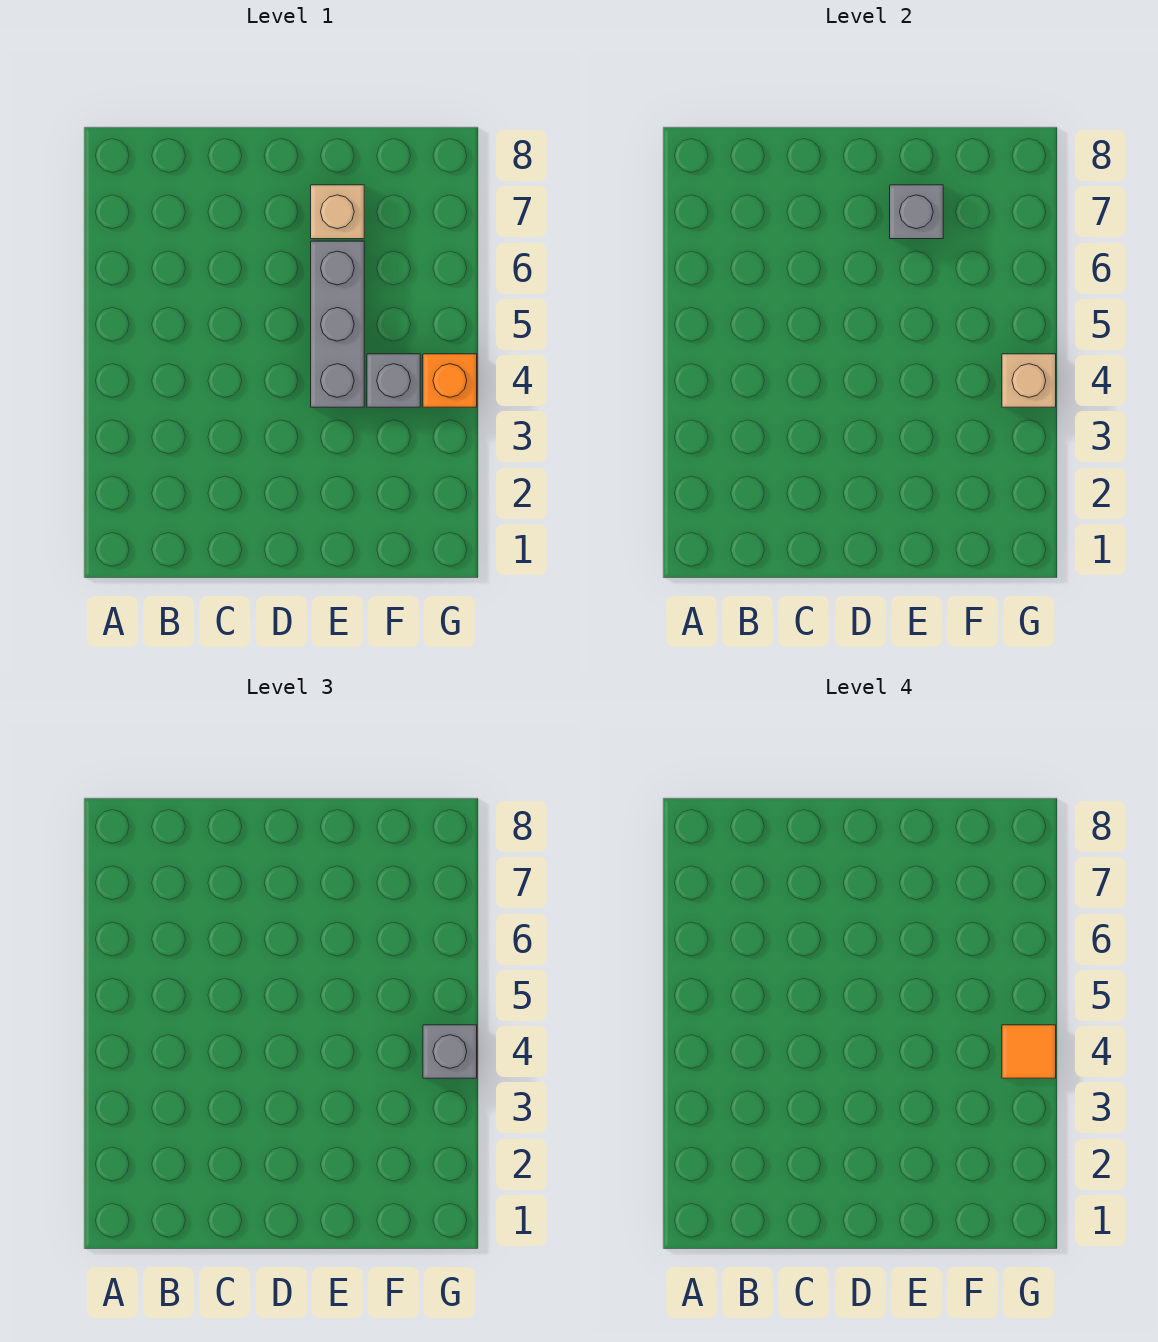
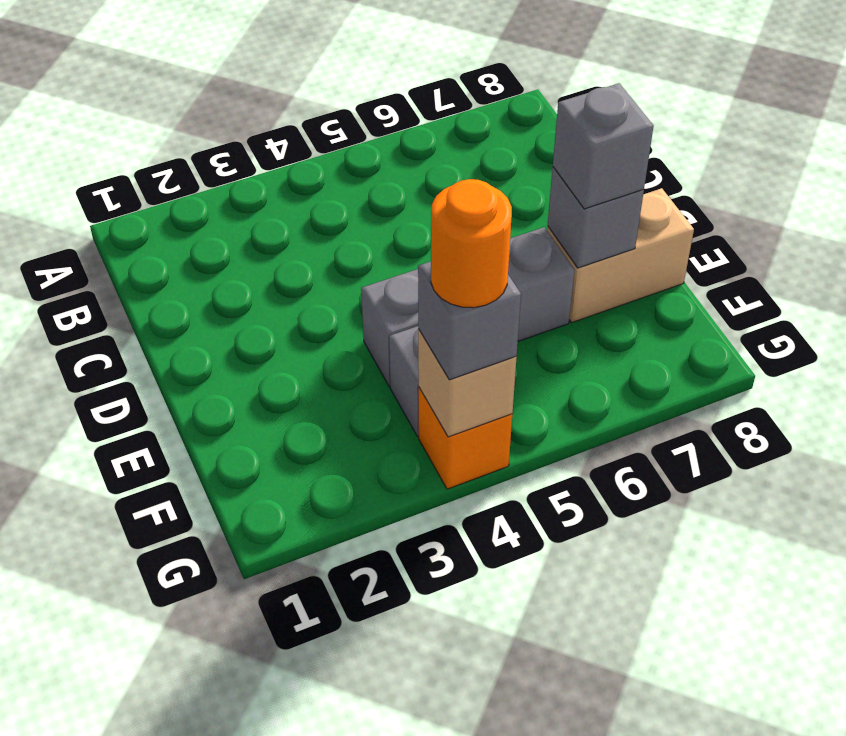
tan brick E7 level 1 -> tan brick E7:E8 level 1
none -> grey brick E7 level 3
orange tile G4 level 4 -> orange round brick G4 level 4

